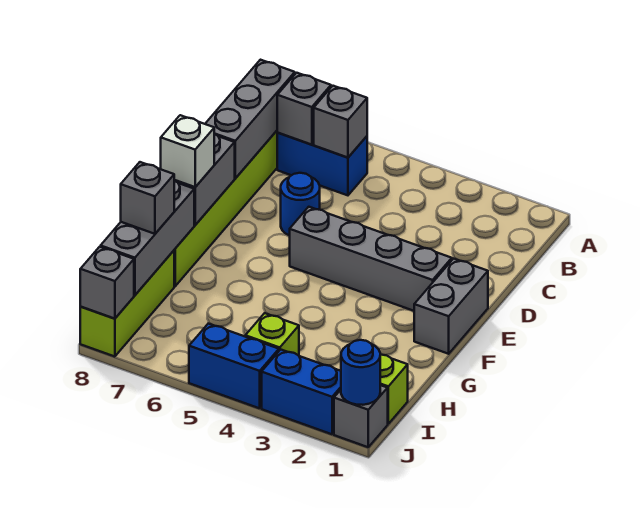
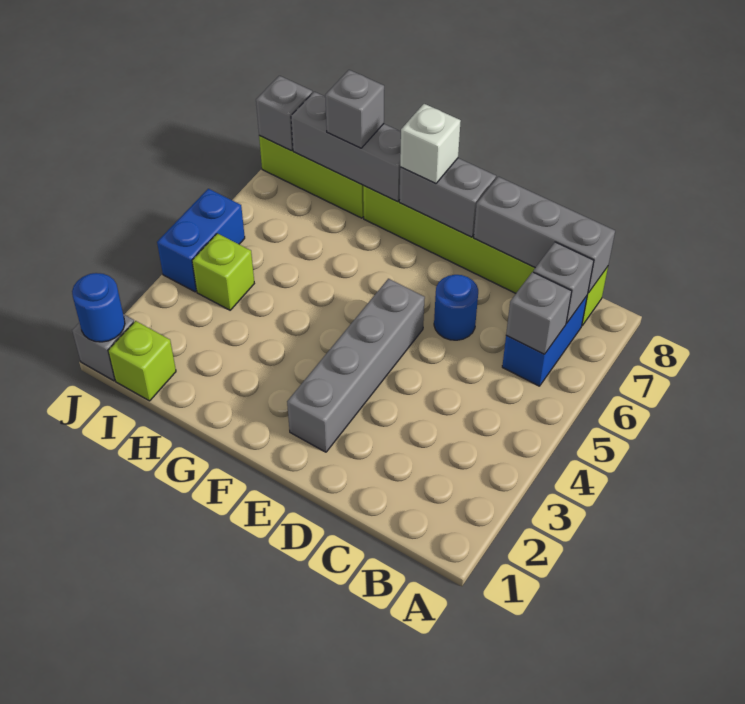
grey brick E1:F1 level 1 -> none
blue brick J2:J3 level 1 -> none

